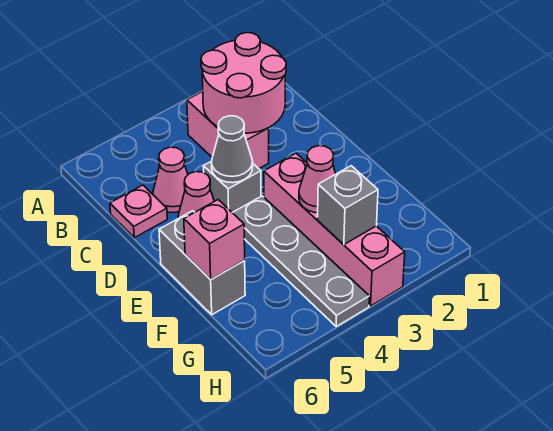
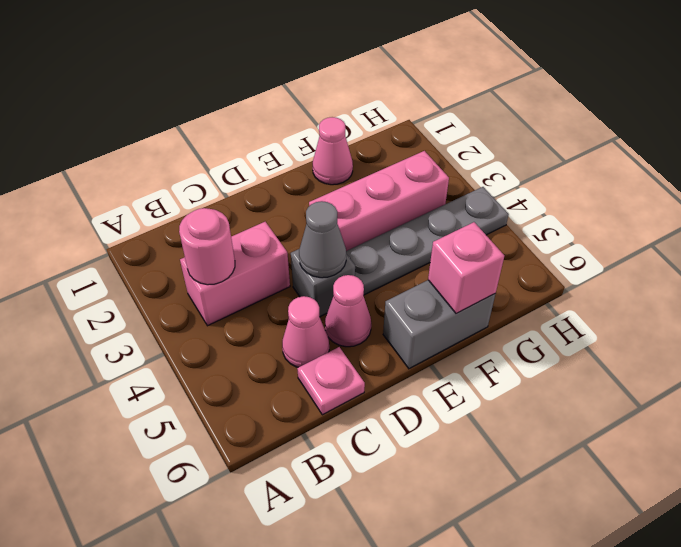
pink round brick B2:C3 level 2 -> pink round brick B3 level 2
pink brick E3:H3 level 1 -> pink brick E3:G3 level 1
pink cone F3 level 2 -> pink cone F1 level 1
grey brick G3 level 2 -> none

